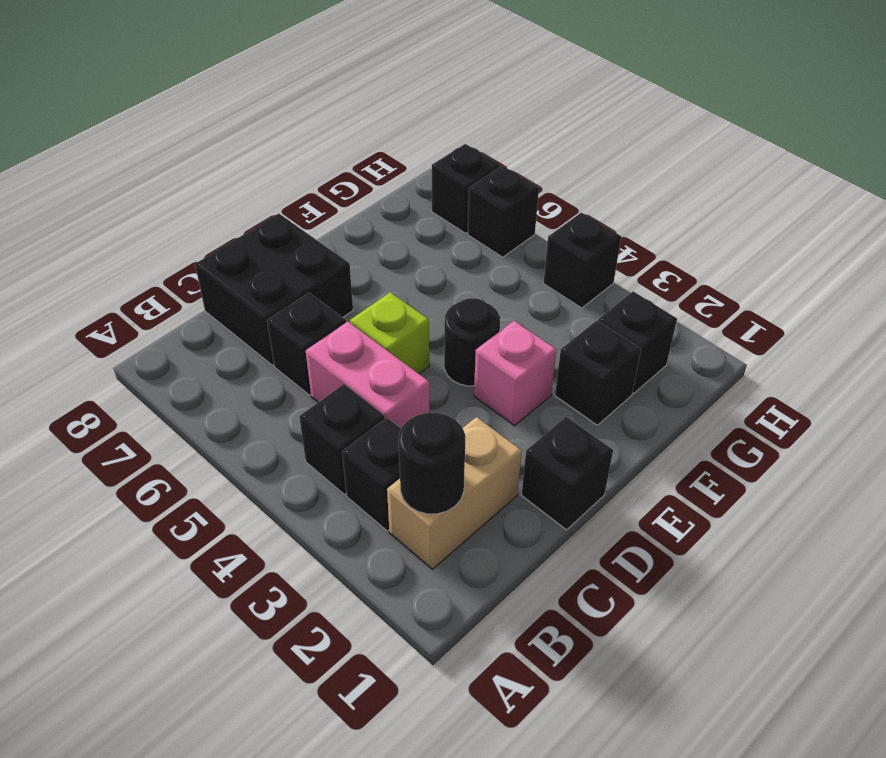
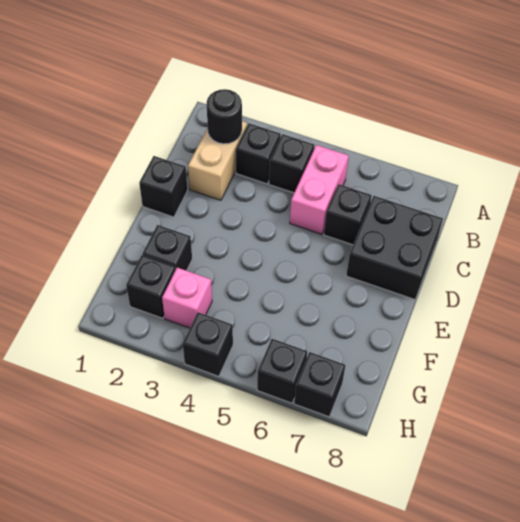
pink brick C4:C5 level 1 -> pink brick B5:C5 level 1
lime brick D5 level 1 -> none
pink brick E3 level 1 -> pink brick G3 level 1
black round brick E4 level 1 -> none

